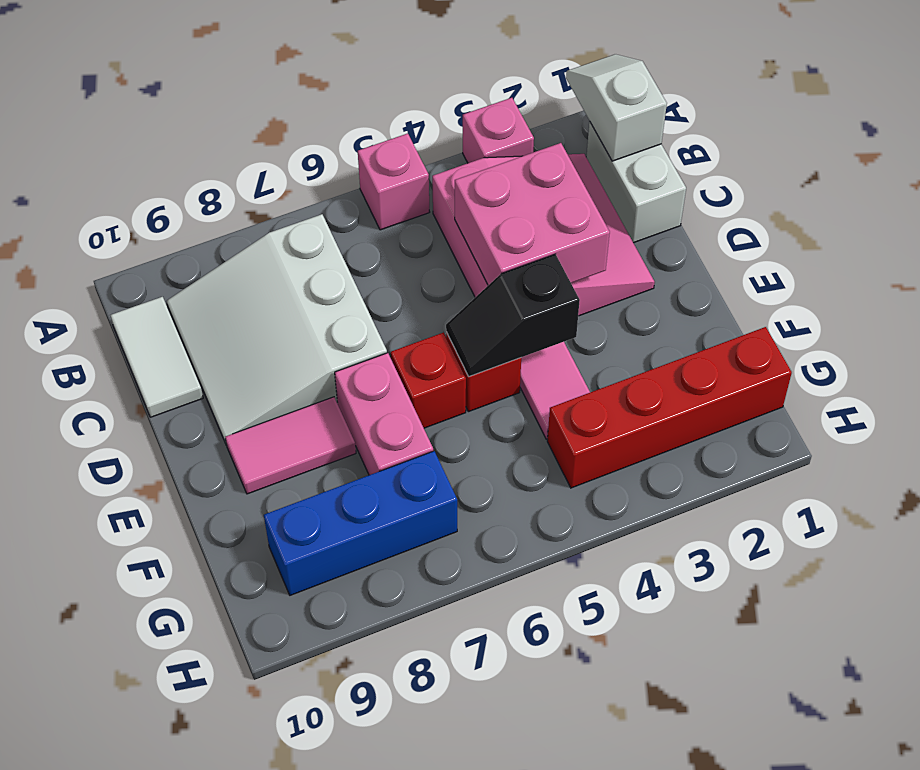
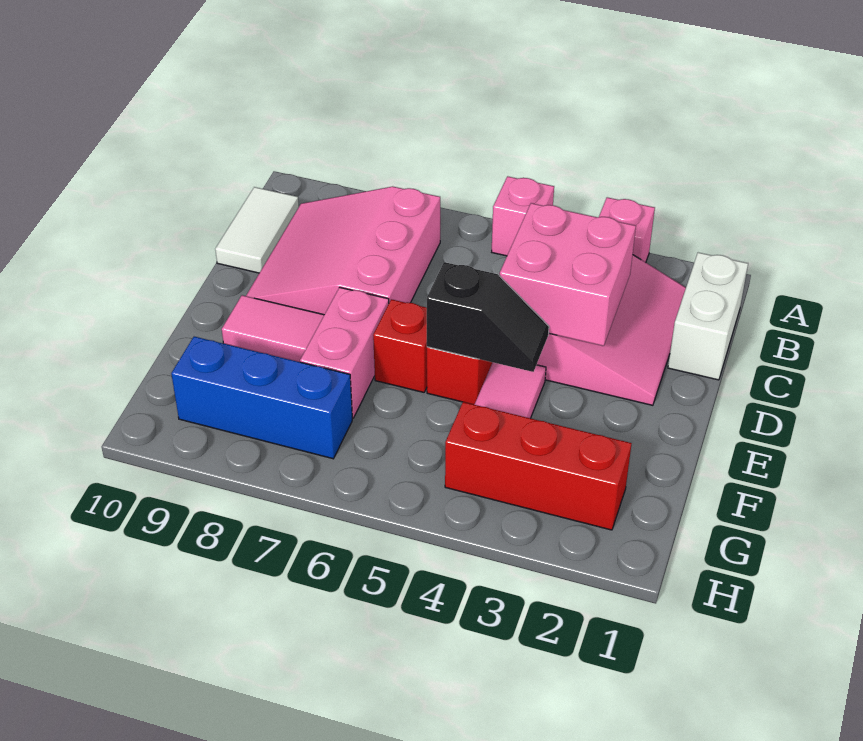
white slope A1:B1 level 2 top B -> none
white slope B7:D9 level 1 top 7 -> pink slope B7:D9 level 1 top 7
black slope E4:E5 level 2 top 4 -> black slope E4:E5 level 2 top 5
red brick G1:G4 level 1 -> red brick G2:G4 level 1

